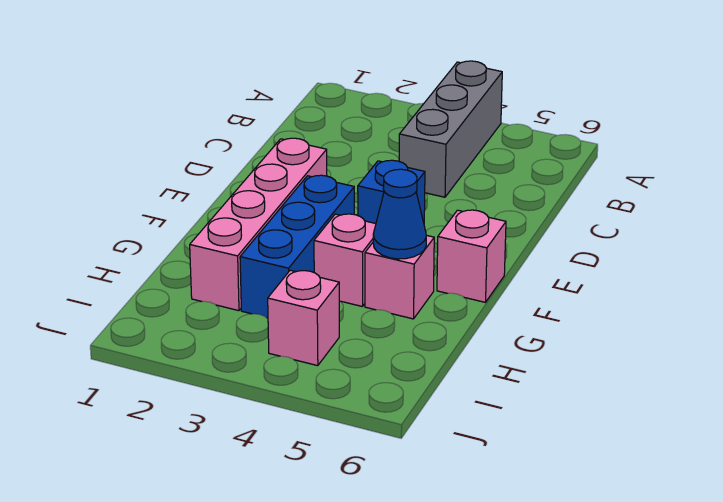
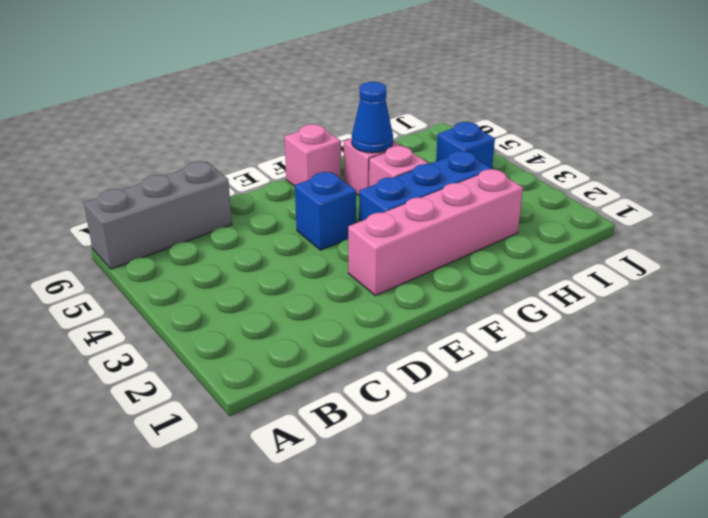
grey brick A4:C4 level 1 -> grey brick A6:C6 level 1
pink brick I4 level 1 -> blue brick I4 level 1

